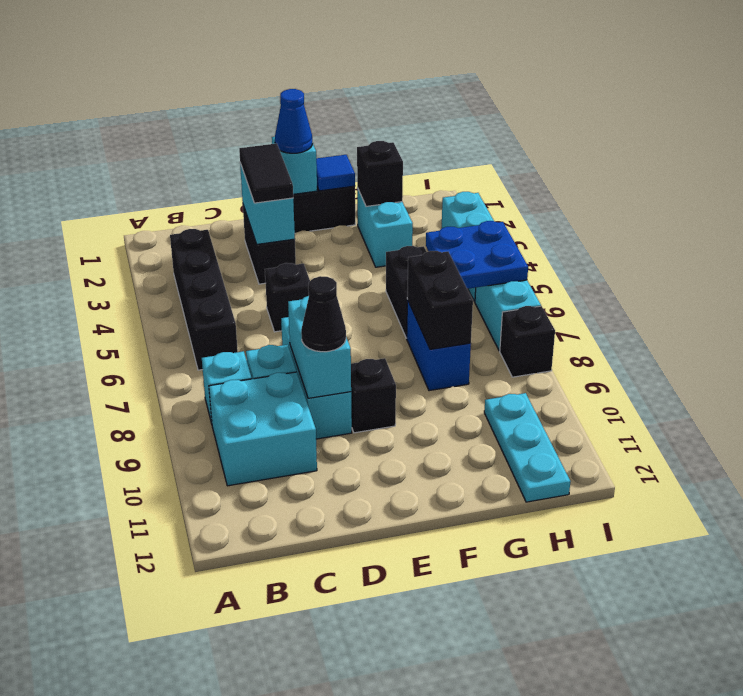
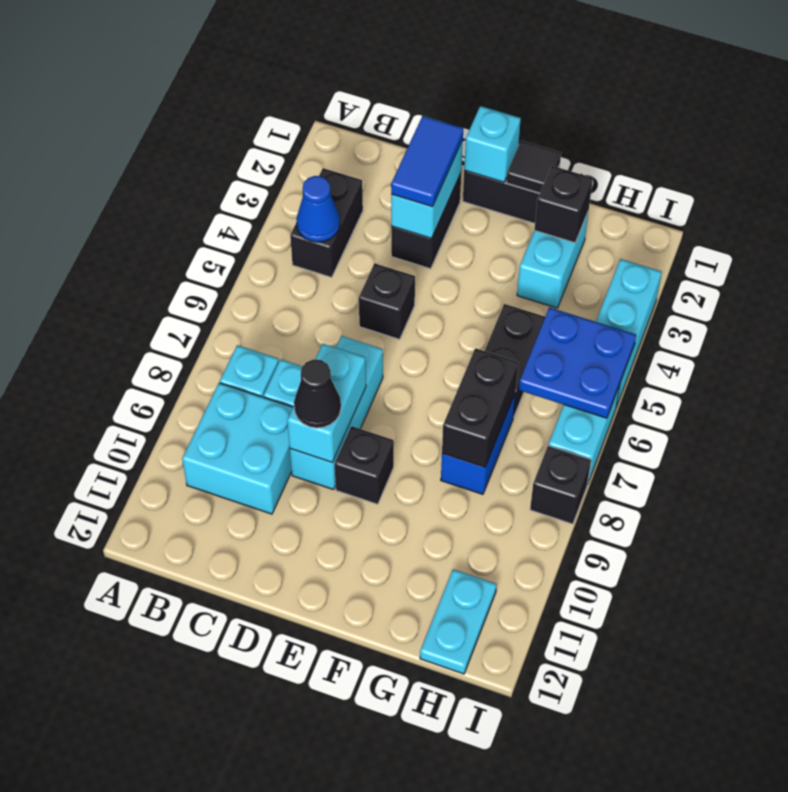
black brick B3:B6 level 1 -> black brick B3:B4 level 1
black tile D2:D3 level 3 -> blue tile D2:D3 level 3
blue cone E1 level 3 -> blue cone B4 level 2
blue tile F1 level 2 -> black tile F1 level 2
cyan plate H10:H12 level 1 -> cyan plate H11:H12 level 1

